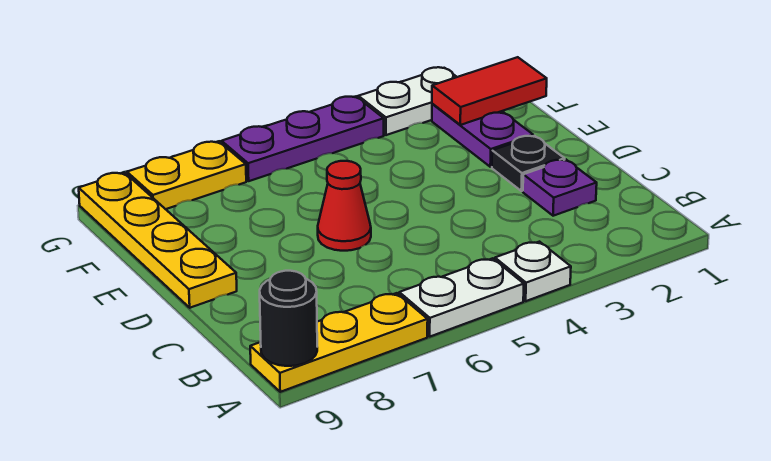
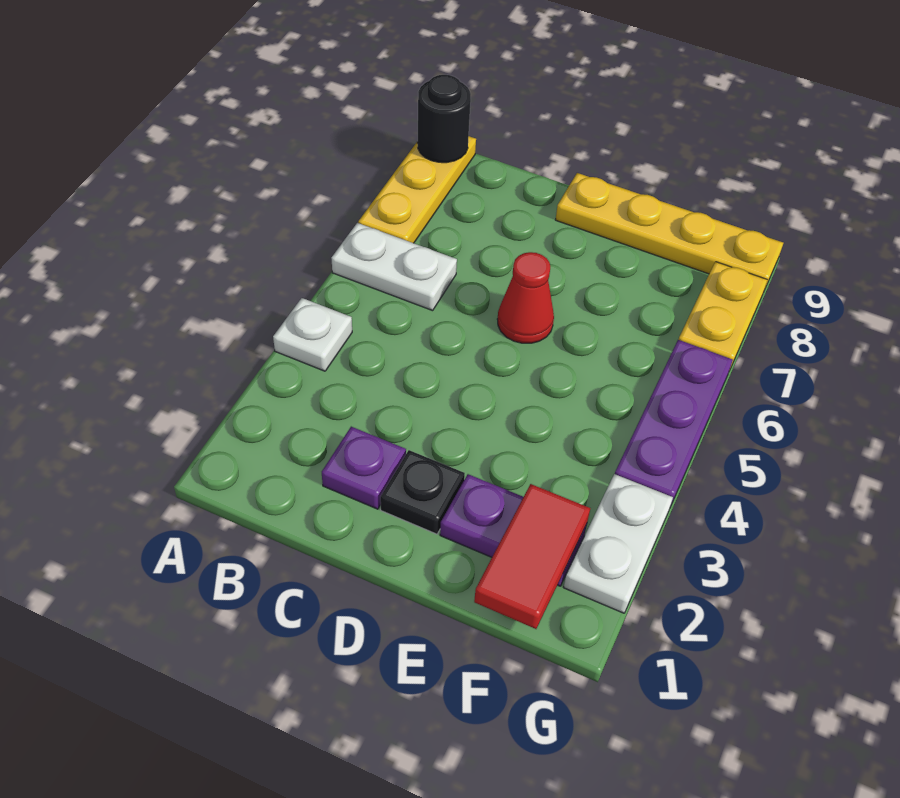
white plate A5:A6 level 1 -> white plate A6:B6 level 1

